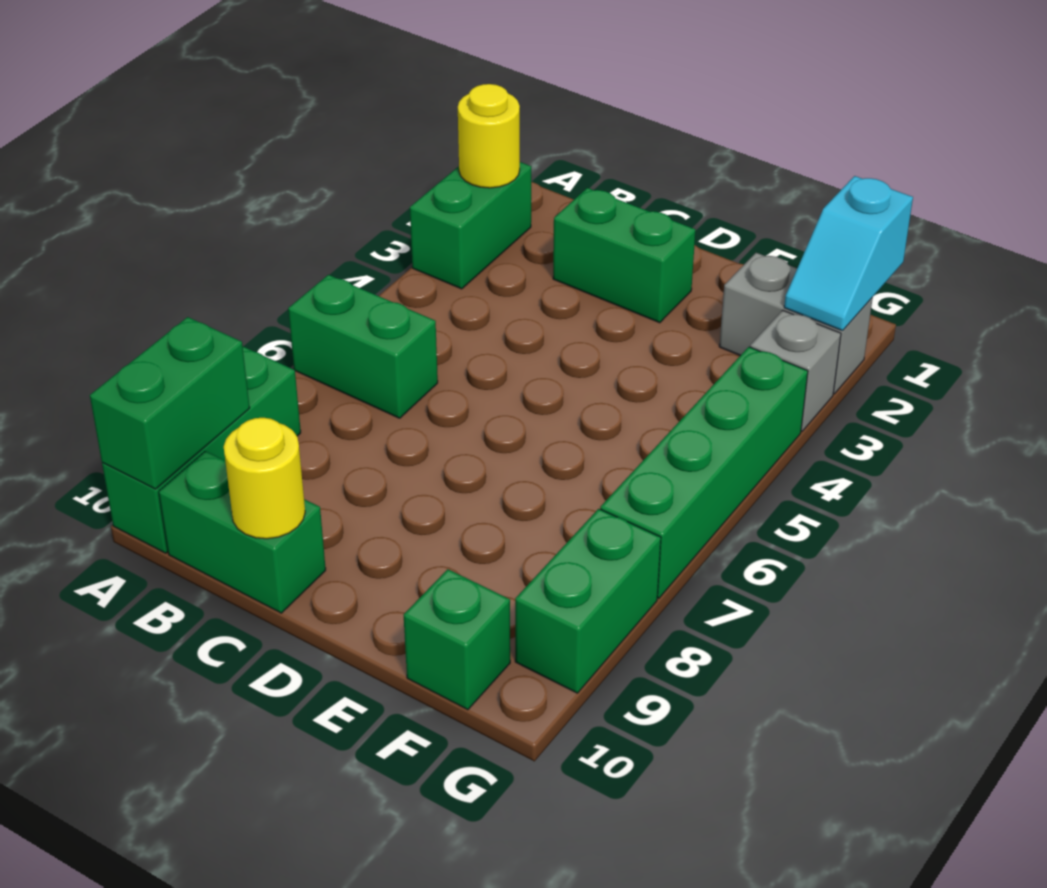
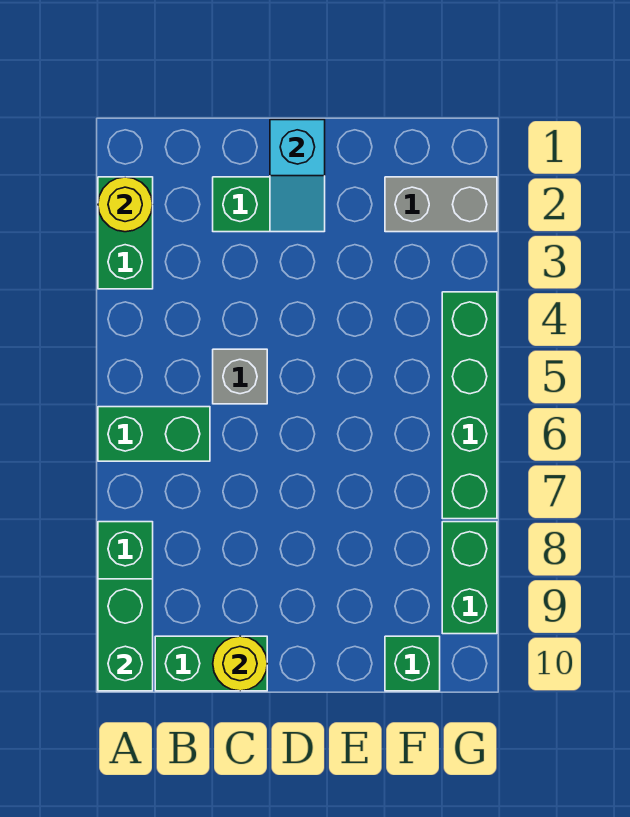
cyan slope G1:G2 level 2 top 1 -> cyan slope D1:D2 level 2 top 1
grey brick G3 level 1 -> grey brick C5 level 1

